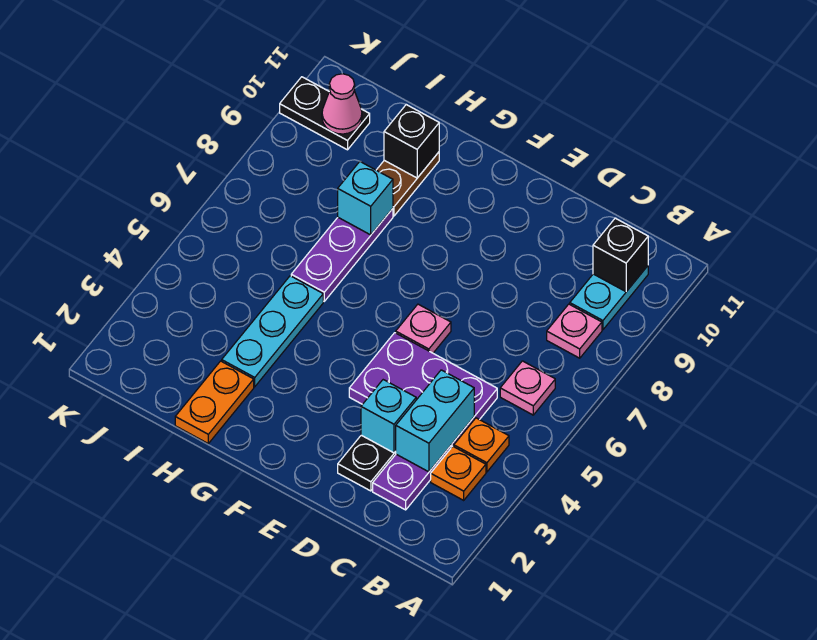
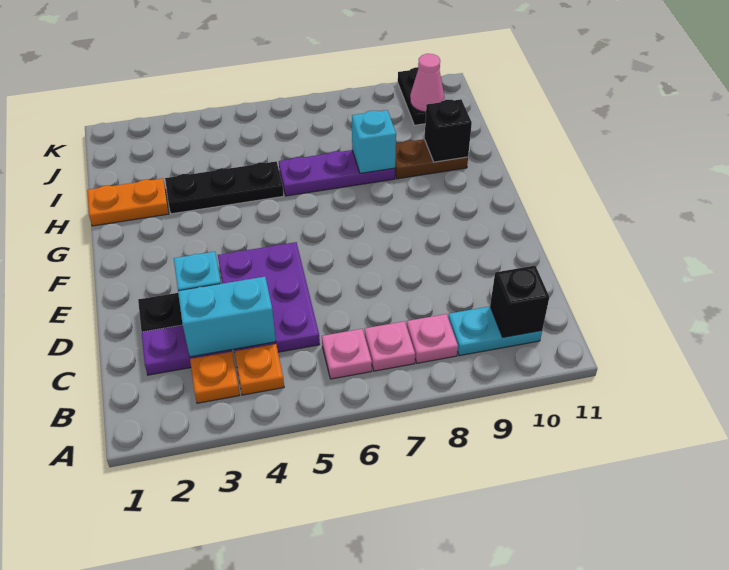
pink plate E6 level 1 -> pink plate B7 level 1
cyan plate H3:H5 level 1 -> black plate H3:H5 level 1

